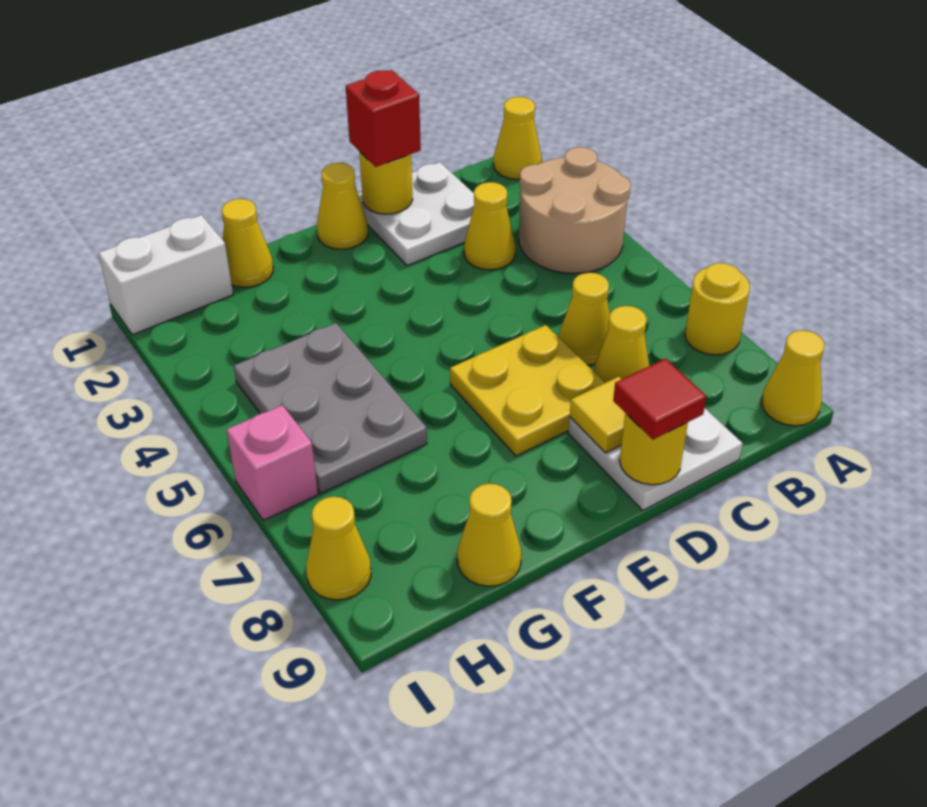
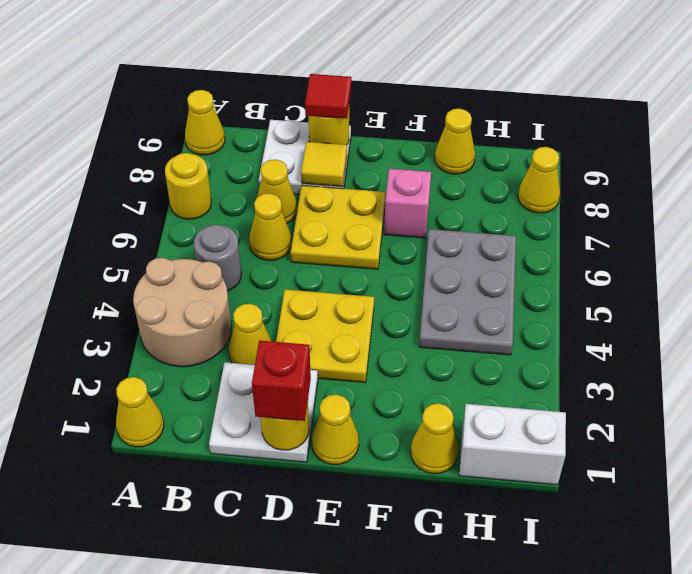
none -> grey round brick B5 level 1
none -> yellow plate D3:E4 level 1
pink brick I6 level 1 -> pink brick F7 level 1

